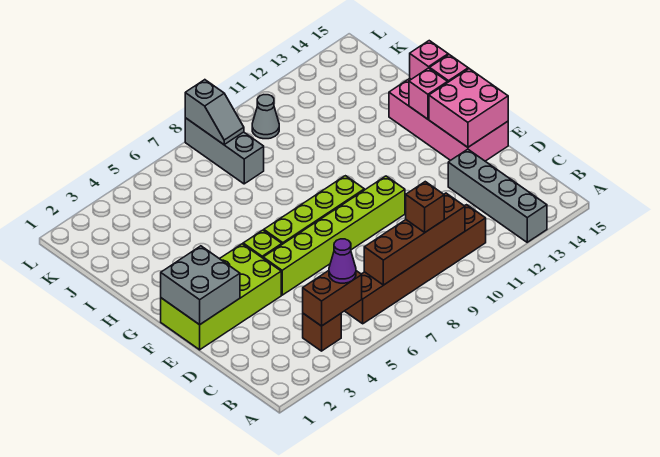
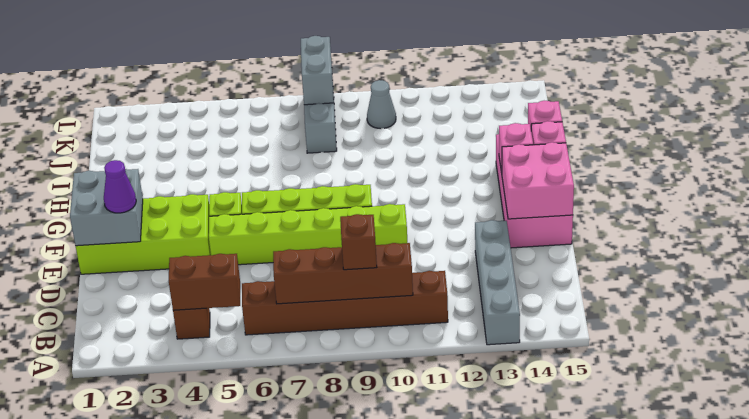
purple cone B5 level 3 -> purple cone E2 level 3
grey slope K8:L8 level 2 top L -> grey brick K8:L8 level 2

